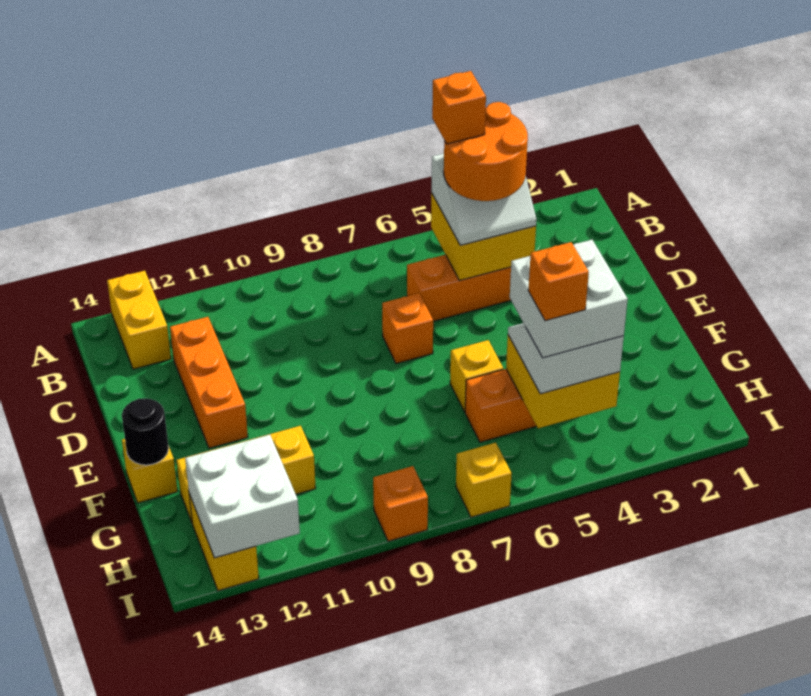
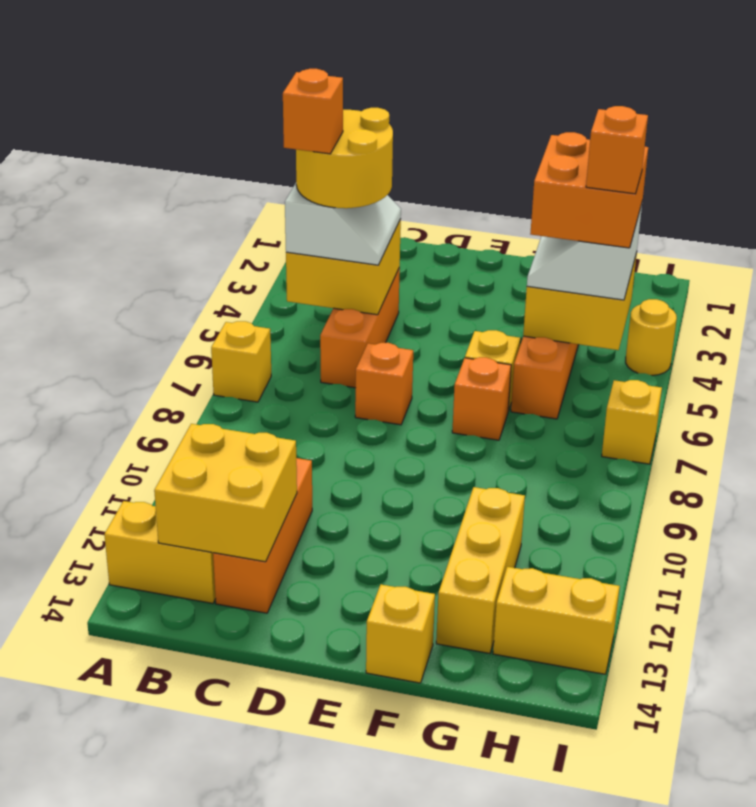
none -> yellow brick A7 level 1
orange round brick B4:C5 level 4 -> yellow round brick B4:C5 level 4
none -> yellow brick B12:C13 level 2
orange brick C12:E12 level 1 -> orange brick C11:C13 level 1
black round brick F14 level 2 -> none
white brick G4:H5 level 4 -> orange brick G4:H5 level 4
white brick H12:I13 level 2 -> none
none -> yellow round brick I4 level 1
orange brick I9 level 1 -> orange brick F7 level 1

